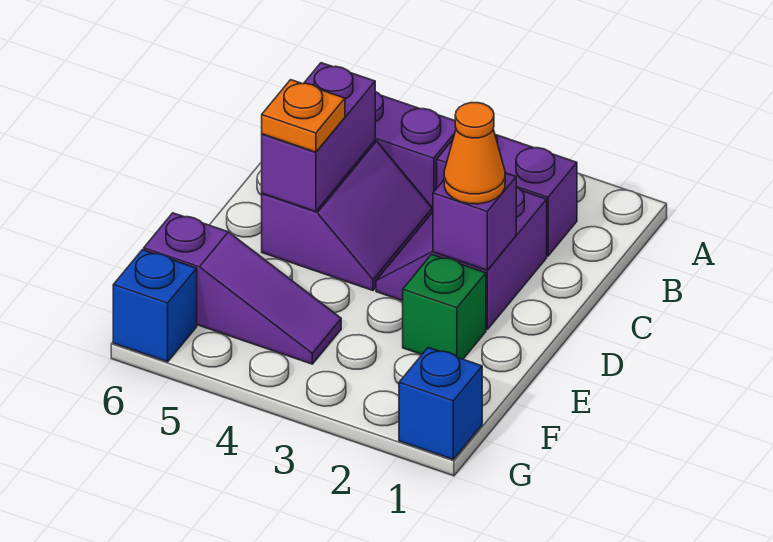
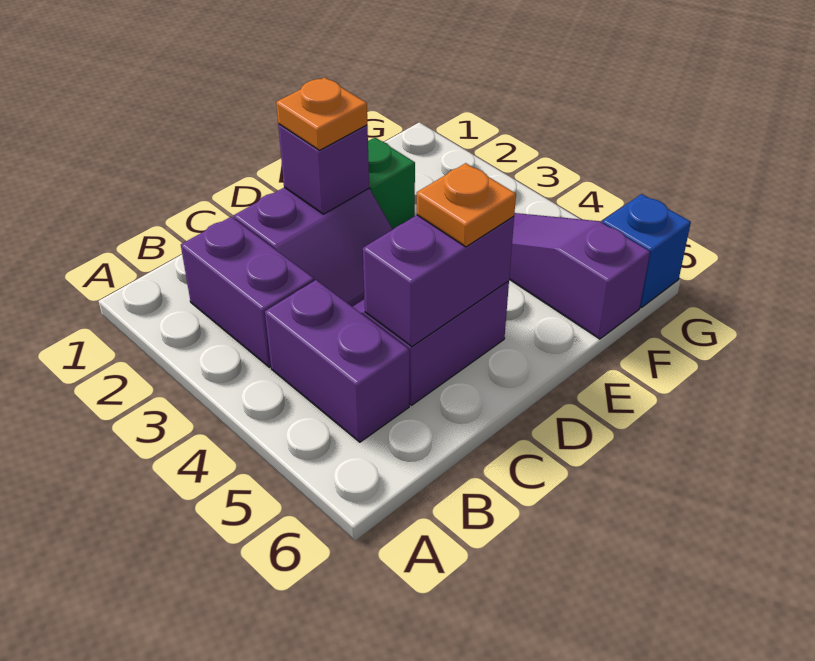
orange cone D2 level 3 -> orange plate D2 level 3
blue brick G1 level 1 -> none

